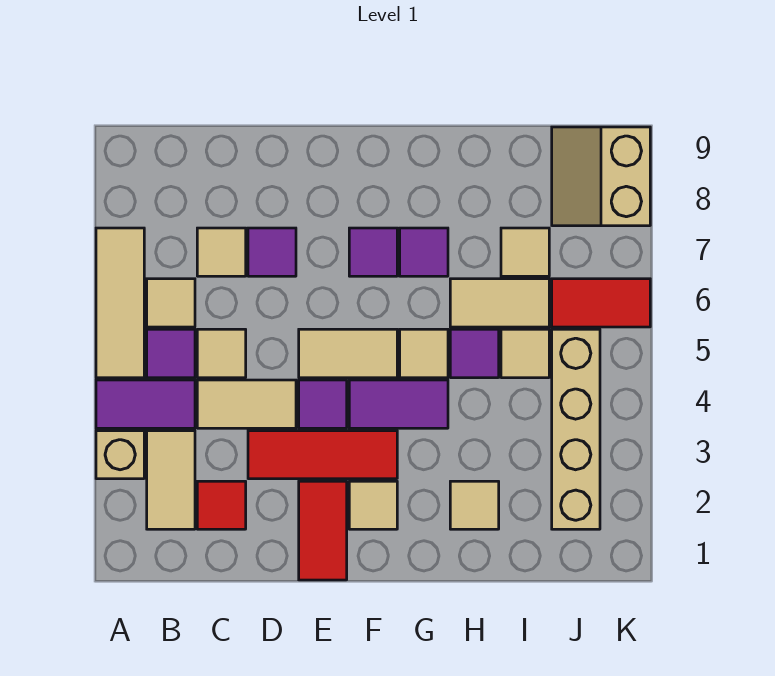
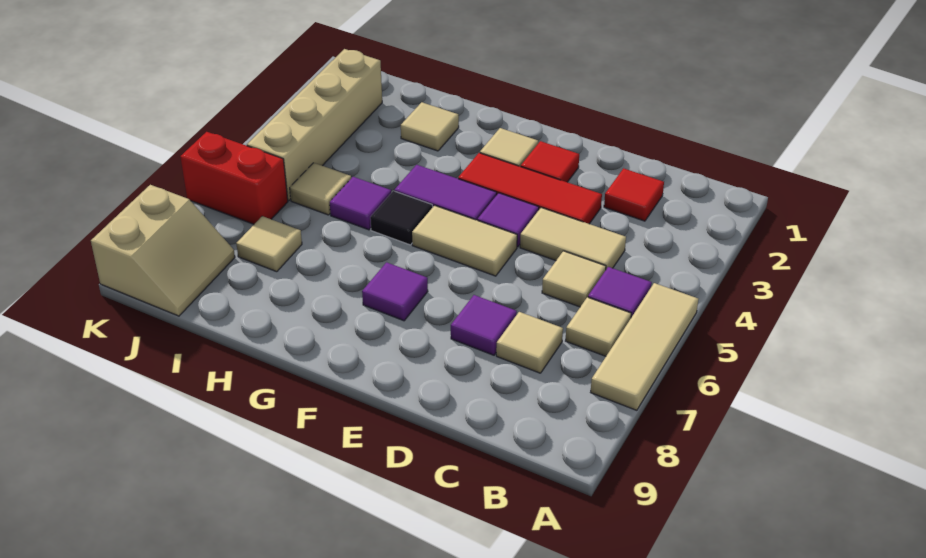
tan brick A3 level 1 -> none
purple tile A4:B4 level 1 -> none
tan tile B2:B3 level 1 -> none
red tile E1:E2 level 1 -> red tile E2 level 1
tan tile G5 level 1 -> black tile G5 level 1
purple tile G7 level 1 -> none
tan tile H6:I6 level 1 -> none
red tile J6:K6 level 1 -> red brick J6:K6 level 1

